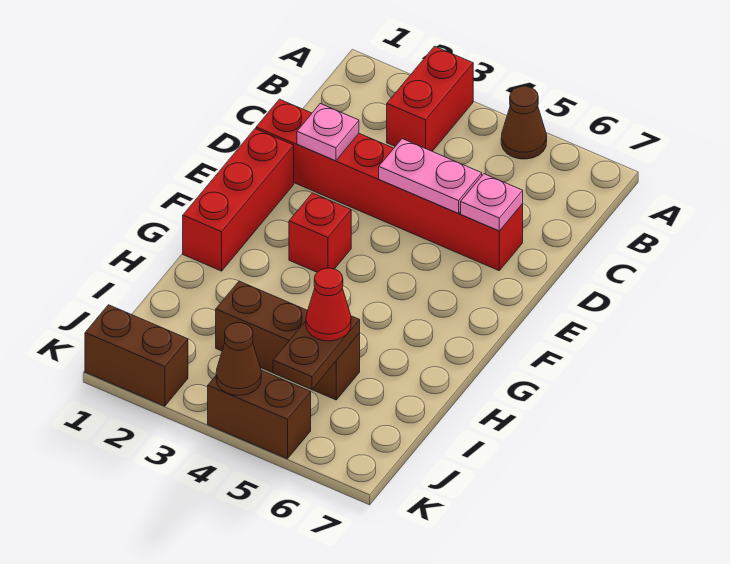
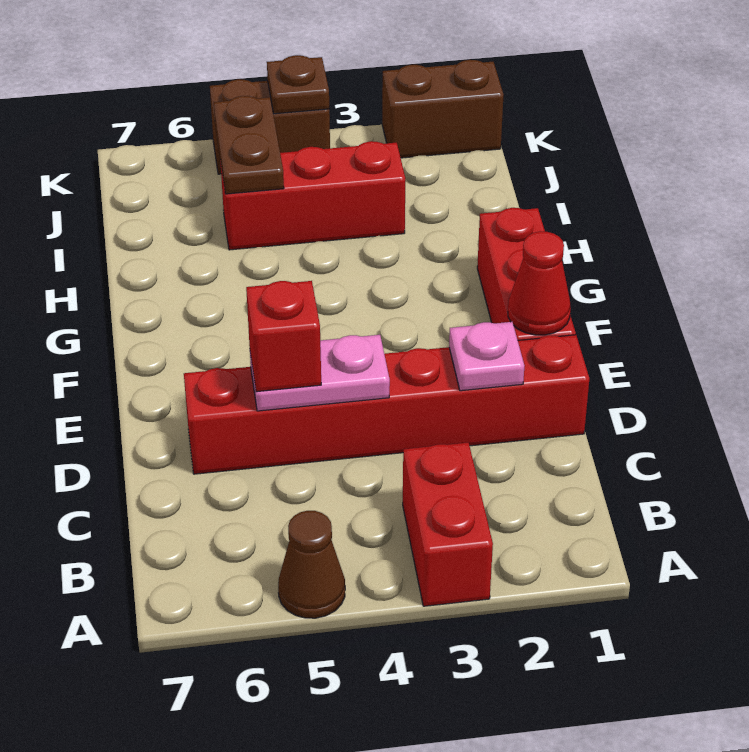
pink plate D6 level 2 -> none
red brick F3 level 1 -> red brick D5 level 3
brown brick I3:I5 level 1 -> red brick I3:I5 level 1
red cone I5 level 3 -> red cone E1 level 2
brown cone K4 level 2 -> brown plate K4 level 2

